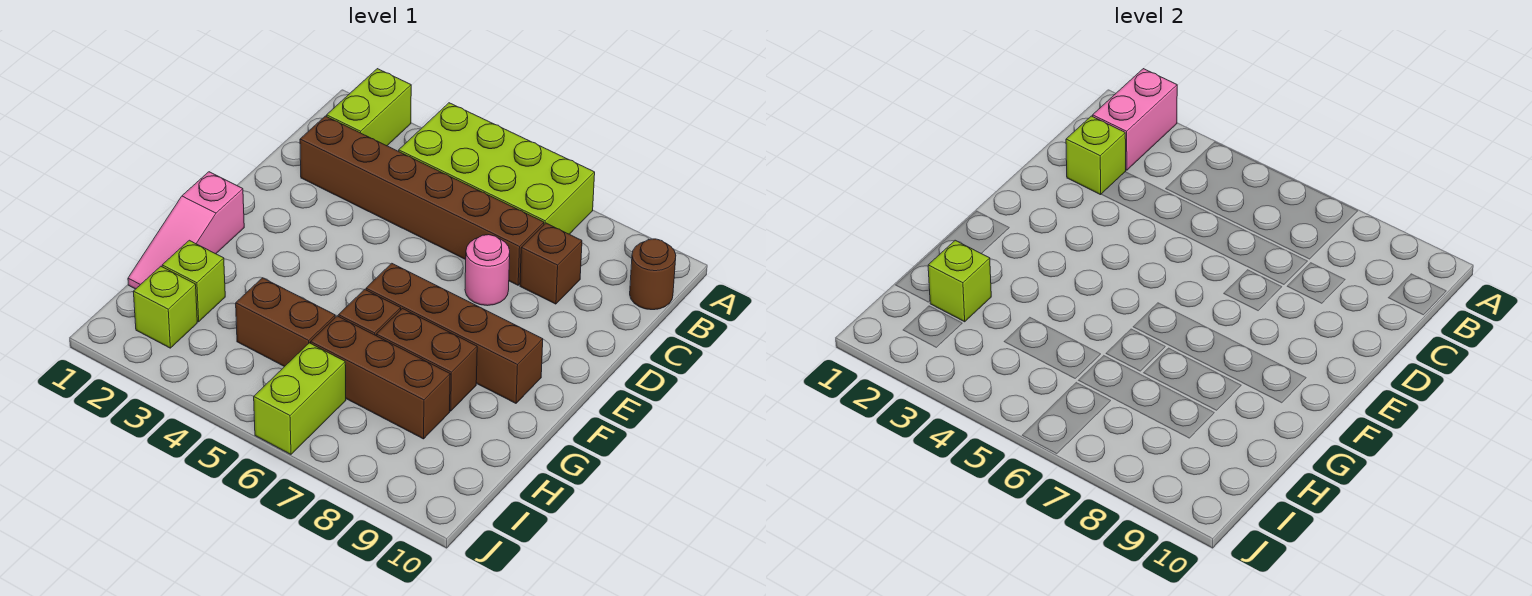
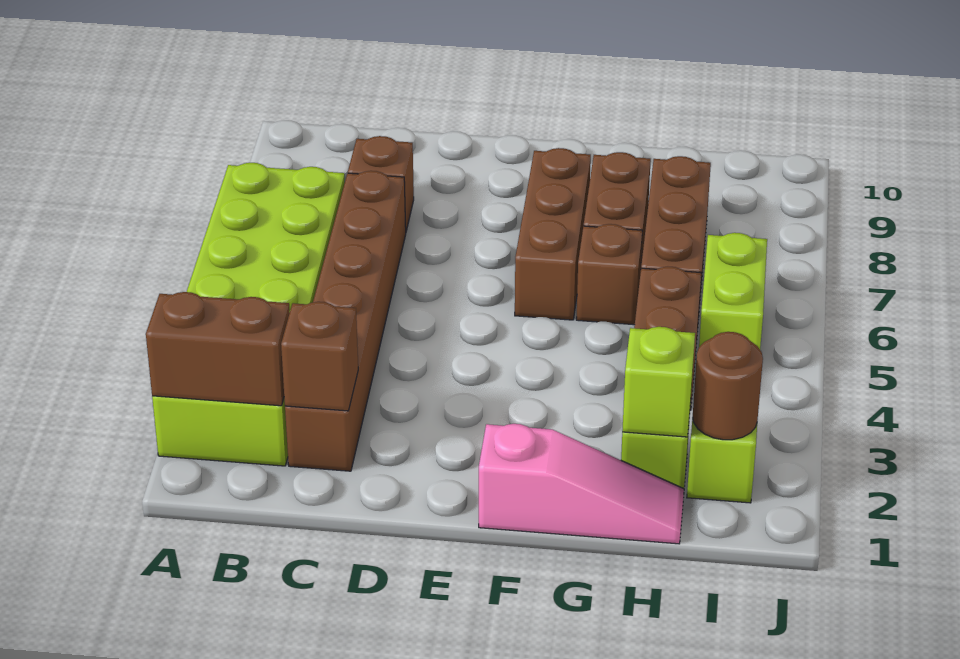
pink brick A2:B2 level 2 -> brown brick A2:B2 level 2
brown round brick B10 level 1 -> brown round brick I2 level 2
lime brick C2 level 2 -> brown brick C2 level 2
pink round brick D7 level 1 -> none
brown brick F6:F9 level 1 -> brown brick F6:F8 level 1
lime brick I6:J6 level 1 -> lime brick I5:I6 level 1

